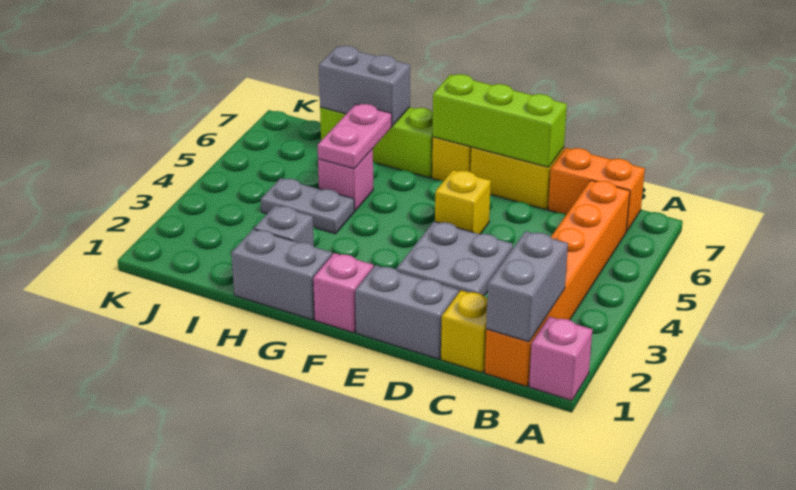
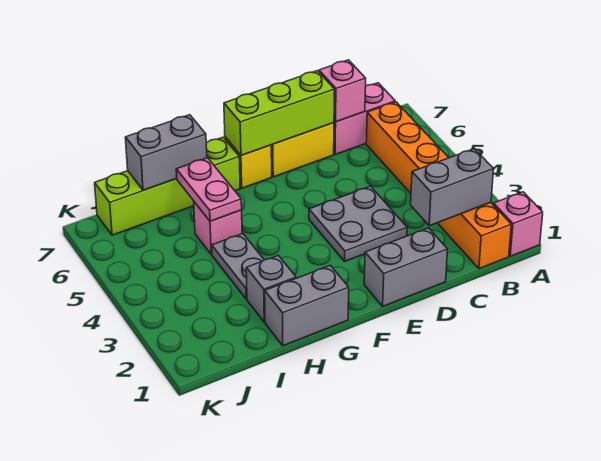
grey brick B1:B2 level 2 -> grey brick B2:C2 level 2
orange brick B7:C7 level 1 -> pink brick B7:C7 level 1
yellow brick C1 level 1 -> none
yellow brick E5 level 1 -> none
pink brick F1 level 1 -> pink brick C7 level 2
lime brick G7:I7 level 1 -> lime brick G7:J7 level 1
grey plate H4:I4 level 1 -> grey plate H3:H4 level 1

